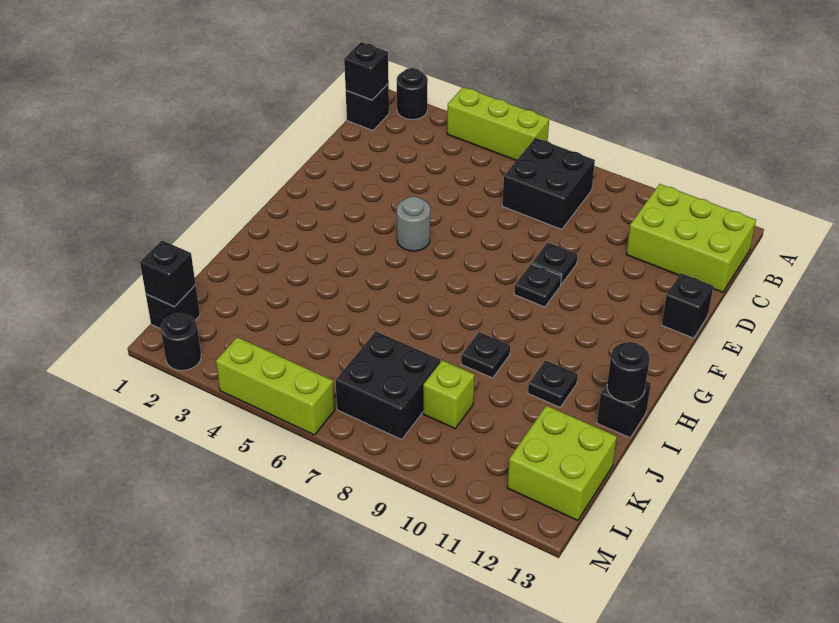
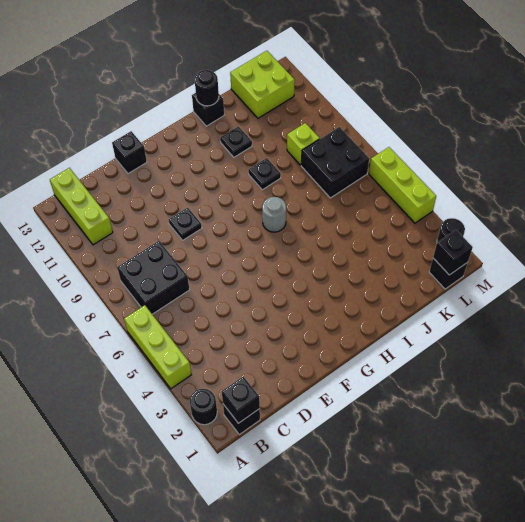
lime brick B11:C13 level 1 -> lime brick B11:B13 level 1
grey round brick F5 level 1 -> grey round brick H7 level 1
black plate F9 level 1 -> none

